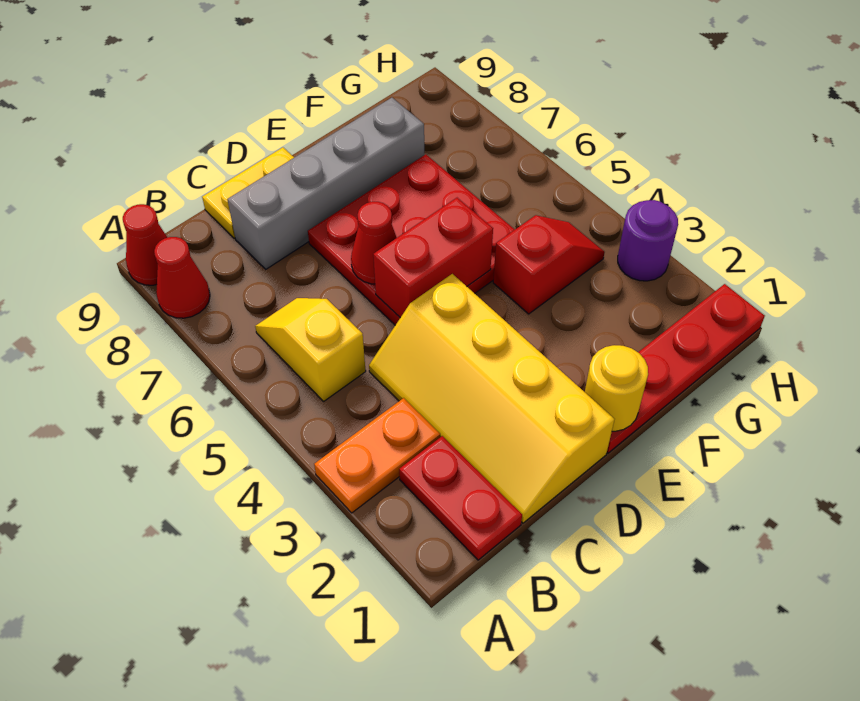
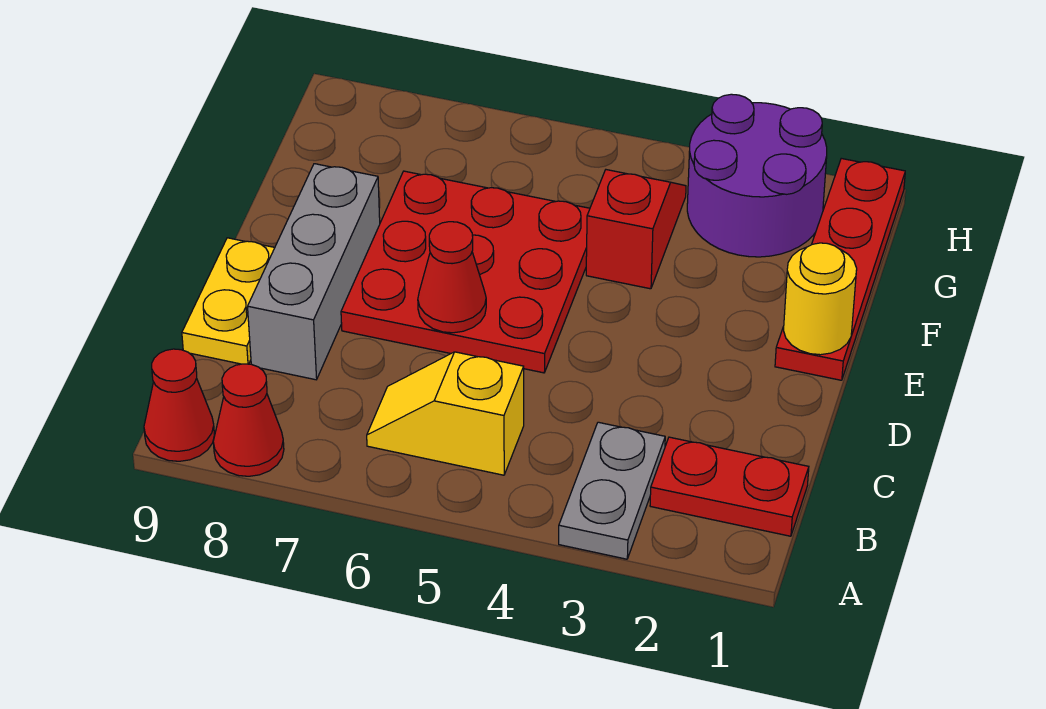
orange plate A3:B3 level 1 -> grey plate A3:B3 level 1
yellow slope C1:D4 level 1 top D -> none
grey brick C8:F8 level 1 -> grey brick C8:E8 level 1
red brick D5:E5 level 2 -> none
purple round brick H3 level 1 -> purple round brick G2:H3 level 1

